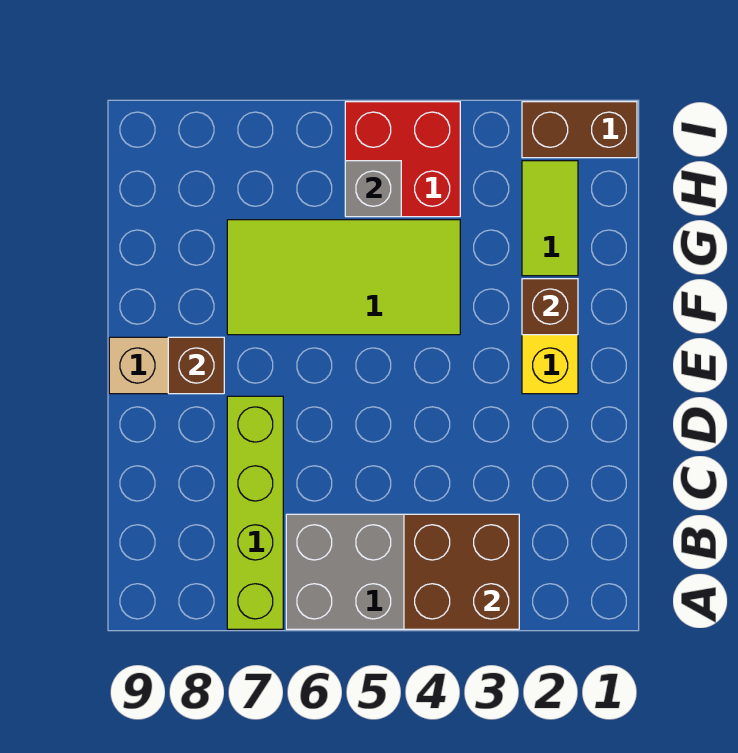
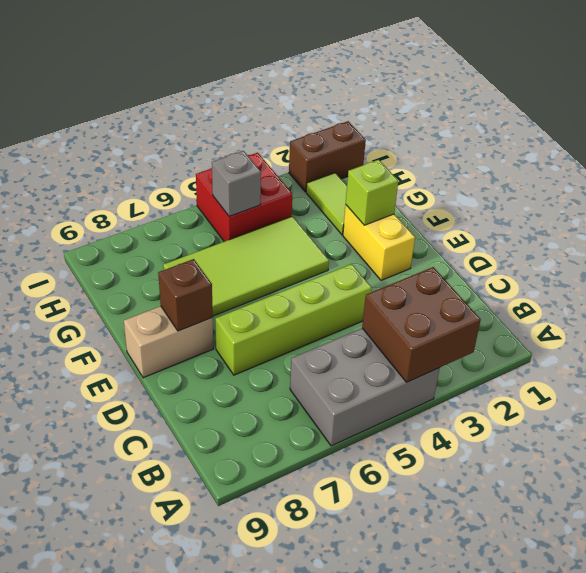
lime brick A7:D7 level 1 -> lime brick D4:D7 level 1
brown brick F2 level 2 -> lime brick F2 level 2

